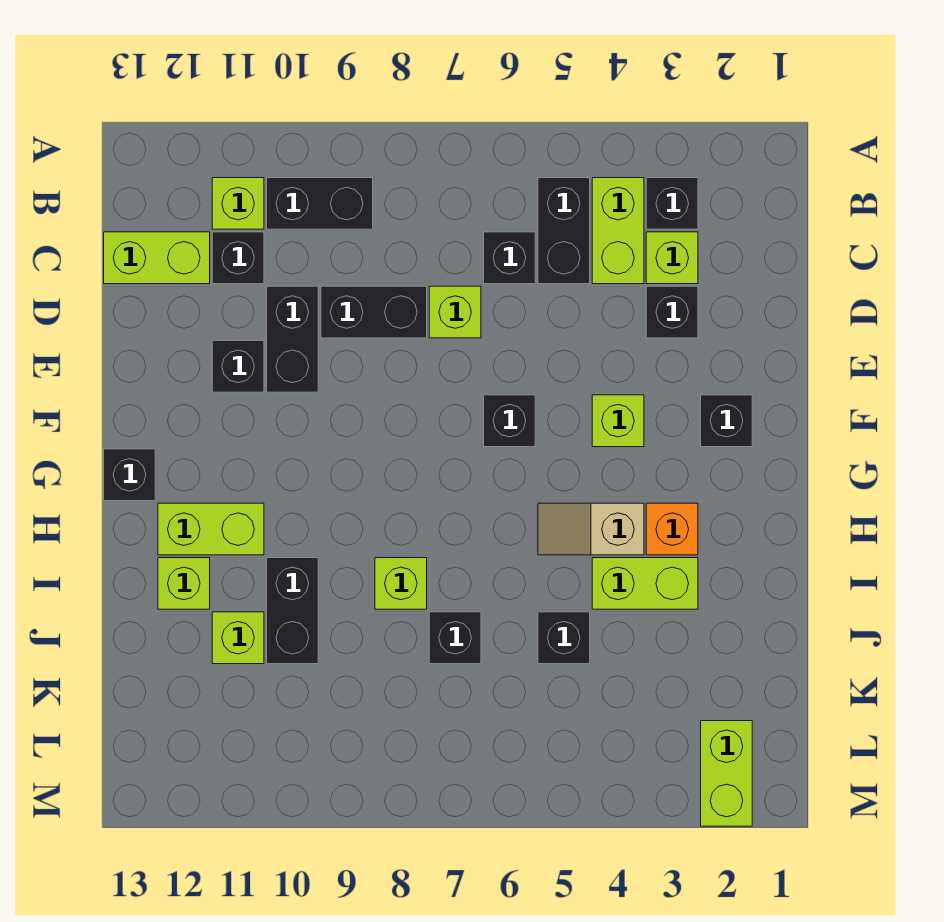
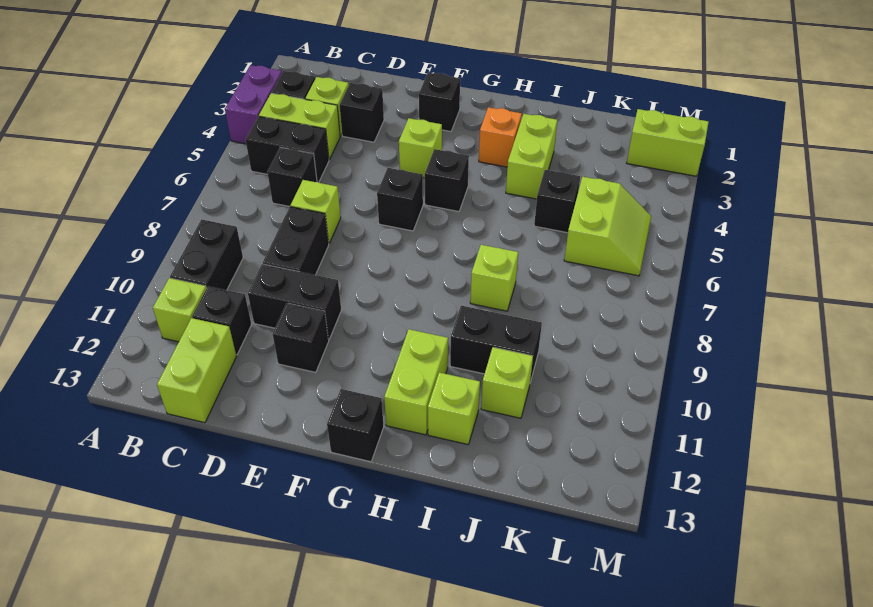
none -> purple brick A3:A4 level 1
tan slope H4:H5 level 1 top 4 -> none
black brick J7 level 1 -> black brick G5 level 1
none -> lime slope K5:L6 level 1 top K

